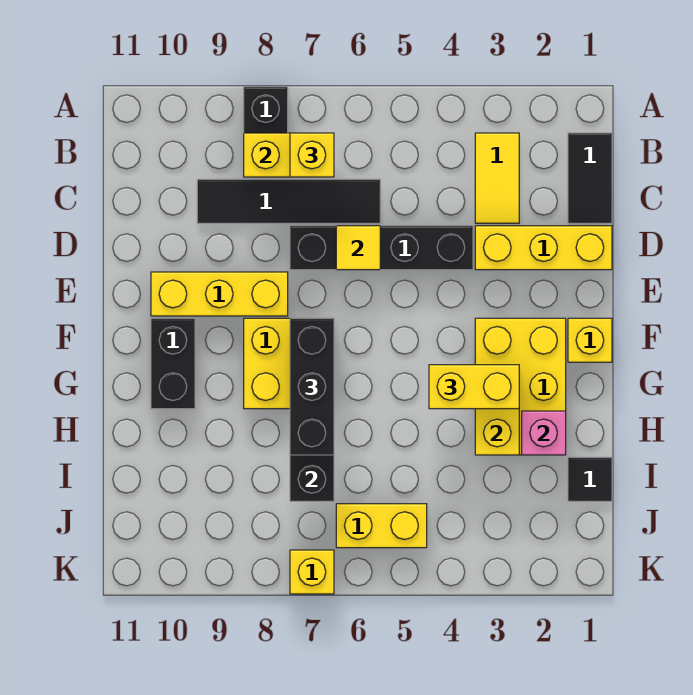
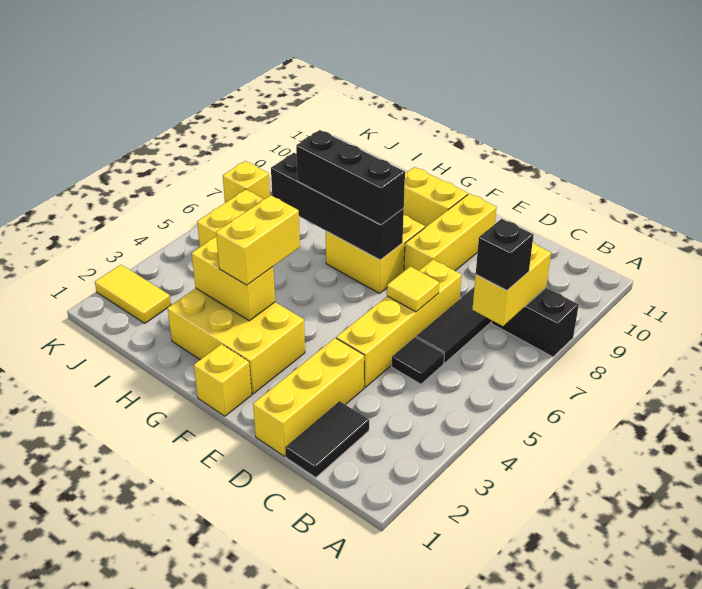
black tile B1:C1 level 1 -> black tile C1:C2 level 1
yellow tile B3:C3 level 1 -> yellow tile J2:K2 level 1
yellow brick B7 level 3 -> black brick B7 level 3
black brick D4:D7 level 1 -> yellow brick D4:D7 level 1
black brick F10:G10 level 1 -> yellow brick F10:G10 level 1
pink brick H2 level 2 -> none
black tile I1 level 1 -> black tile C5 level 1

